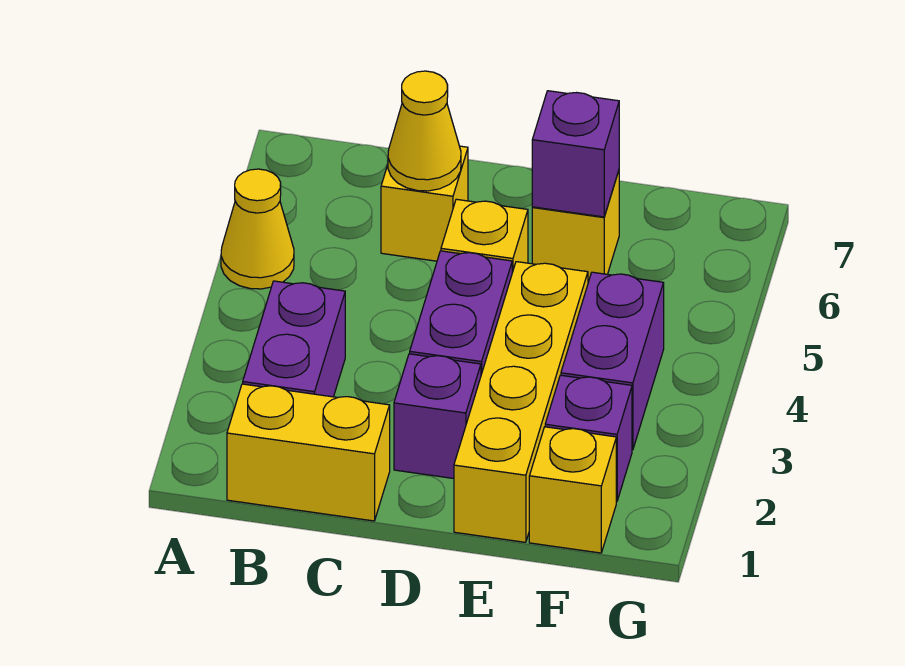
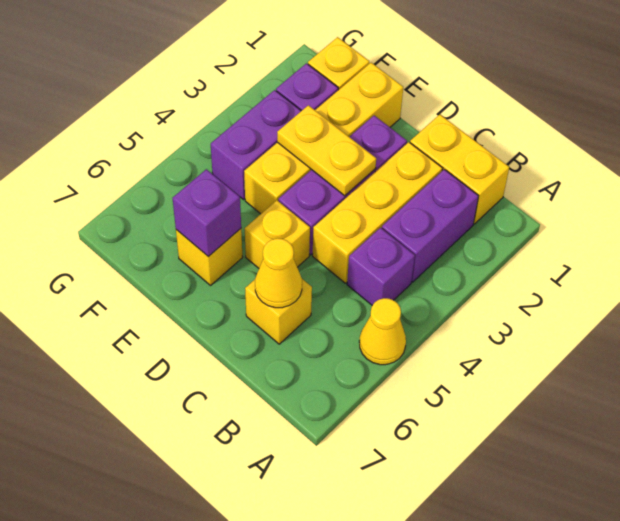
none -> purple brick B4 level 1
none -> yellow brick C2:C4 level 1
none -> yellow plate D3:E3 level 2

